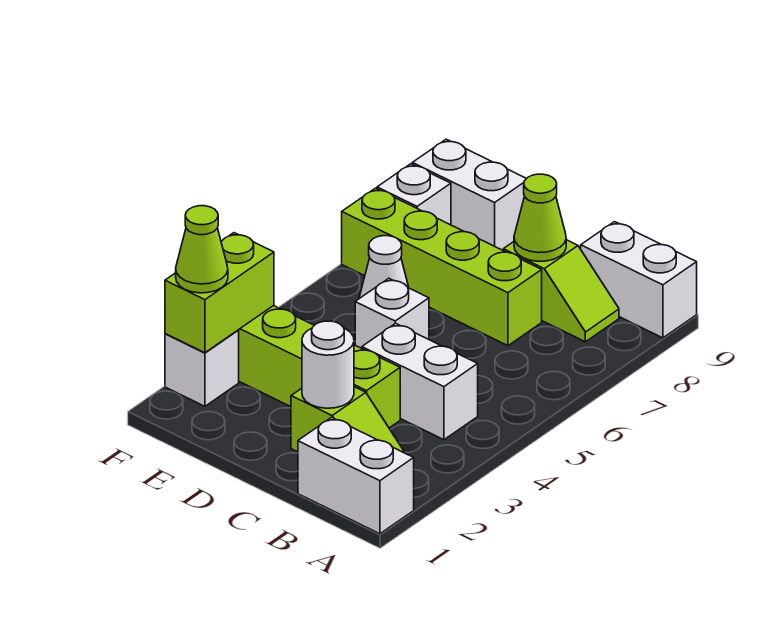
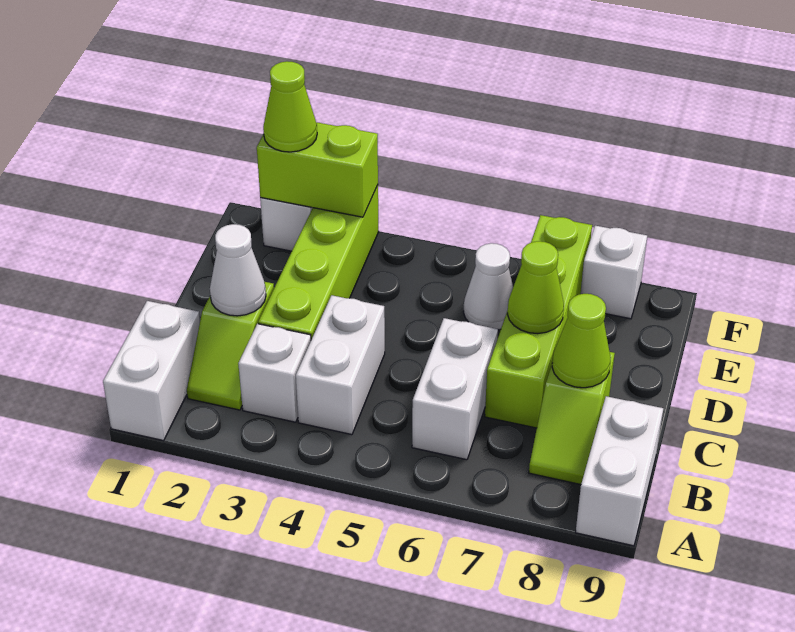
white round brick C2 level 2 -> white cone C2 level 2
white brick D5 level 1 -> white brick B3 level 1
none -> lime cone D7 level 2
white brick E9:F9 level 1 -> white brick B6:C6 level 1

